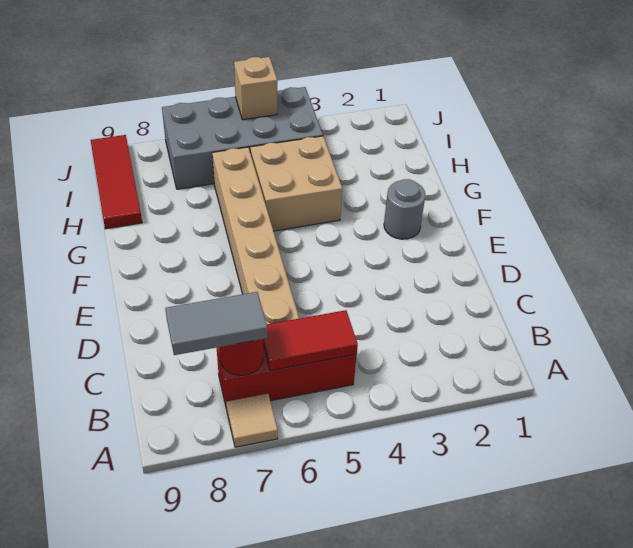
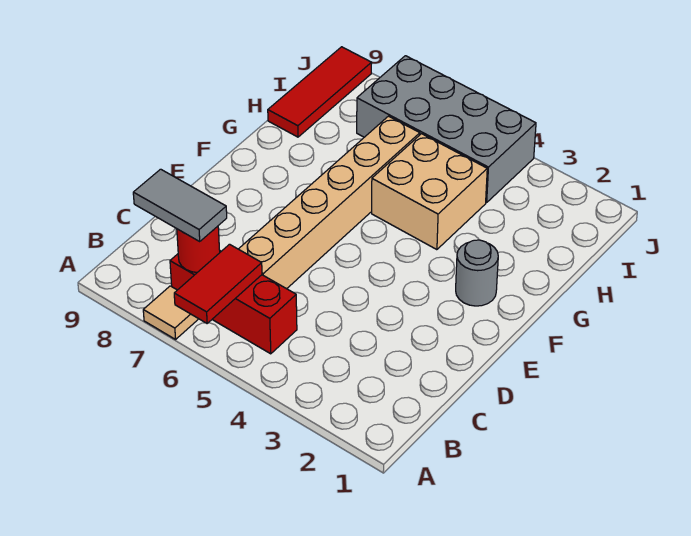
red tile B5:B6 level 2 -> red tile A6:B6 level 2
tan brick J5 level 2 -> none

